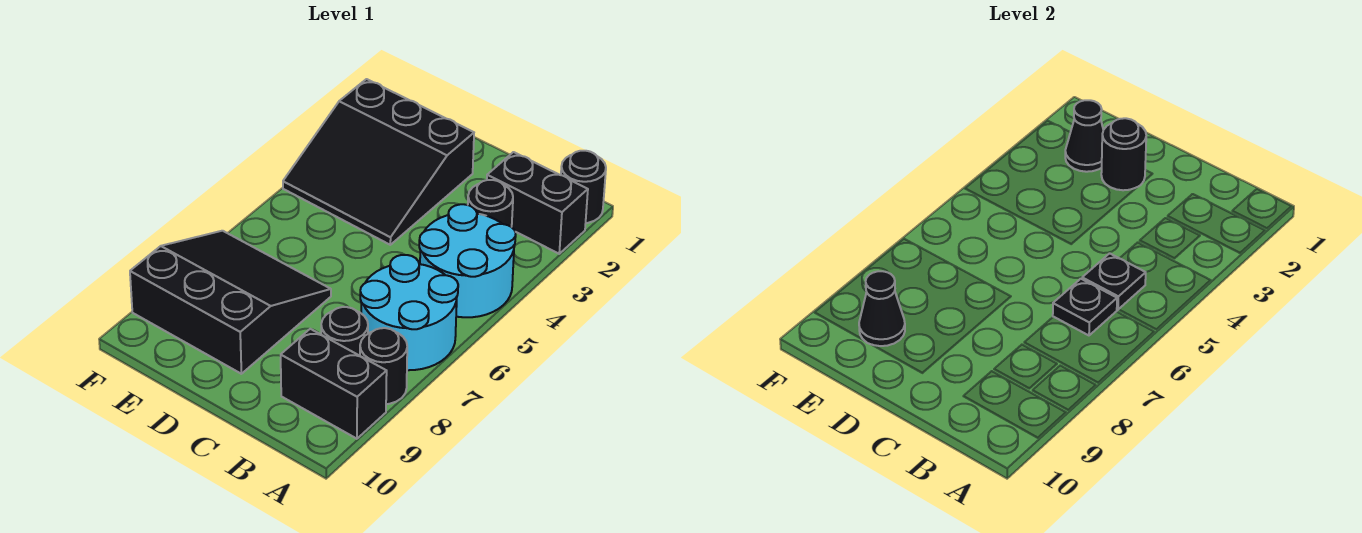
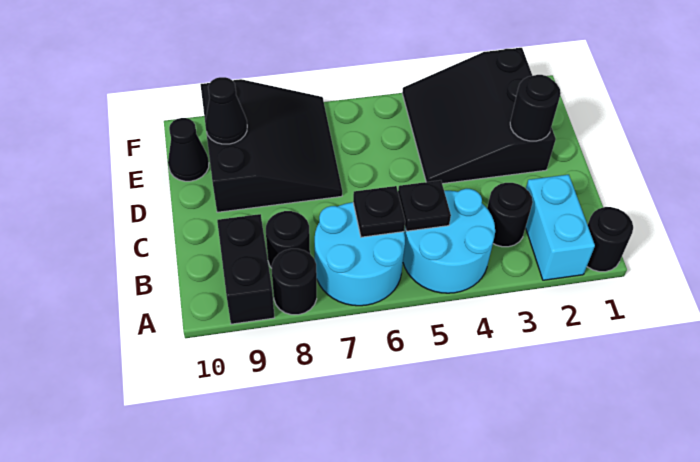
black brick A2:B2 level 1 -> cyan brick A2:B2 level 1
black cone E2 level 2 -> black cone E10 level 1

